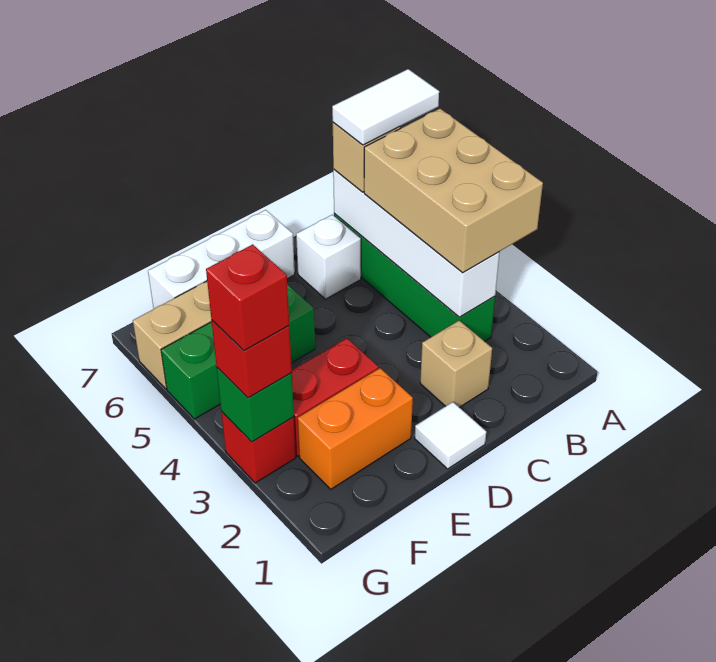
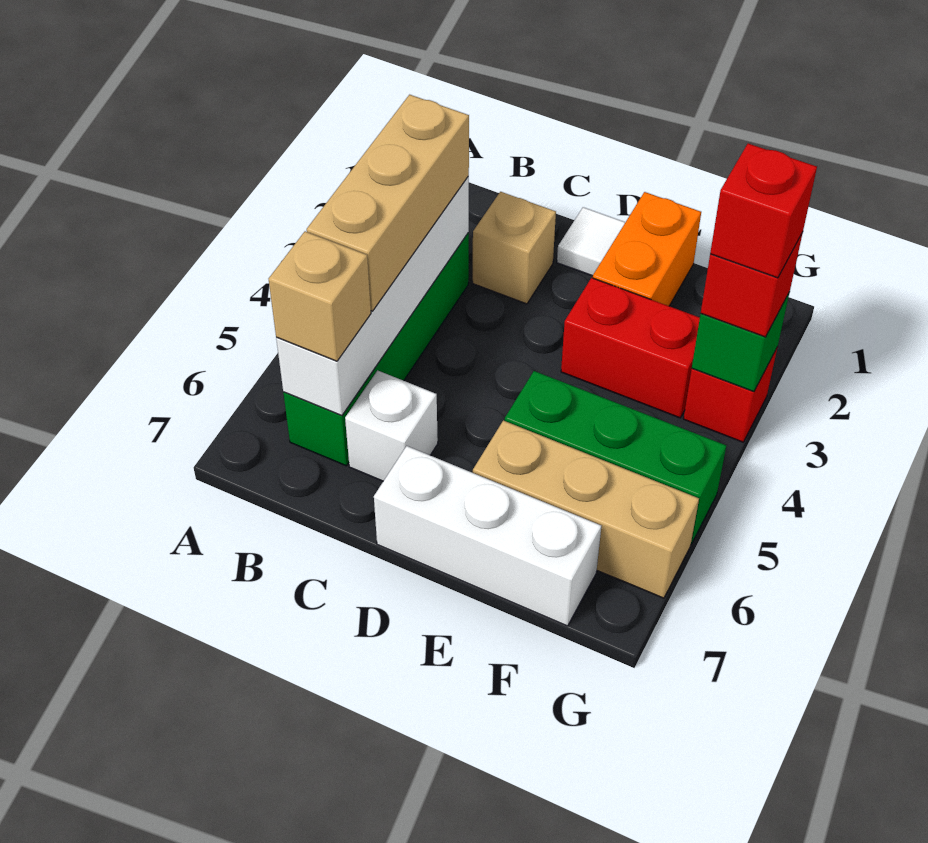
tan brick A3:B5 level 3 -> tan brick B3:B5 level 3
white tile A6:B6 level 4 -> none
orange brick E2:F2 level 1 -> orange brick E1:E2 level 1

